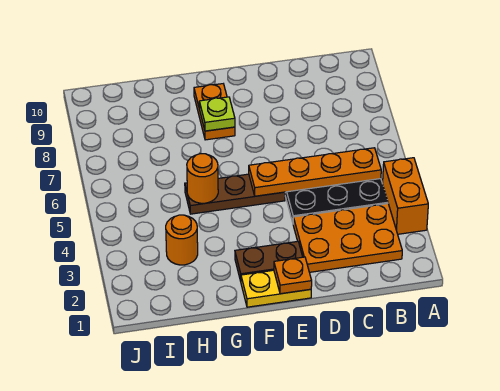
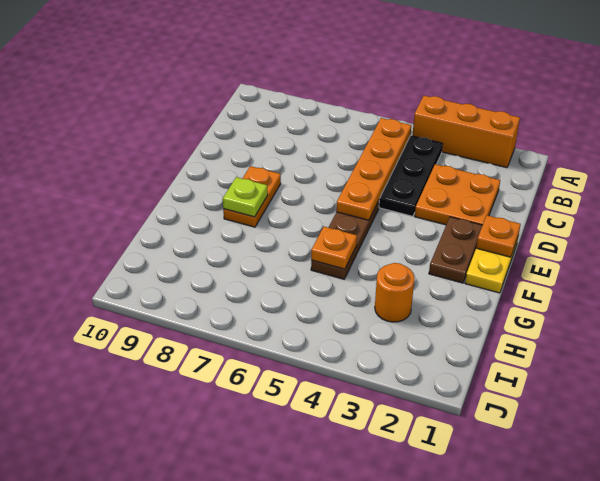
orange brick A3:A4 level 1 -> orange brick A2:A4 level 1
orange plate B2:D3 level 1 -> orange plate C2:D3 level 1
orange plate F8:F9 level 1 -> orange plate E8:F8 level 1
orange round brick G5 level 2 -> orange plate G5 level 2

